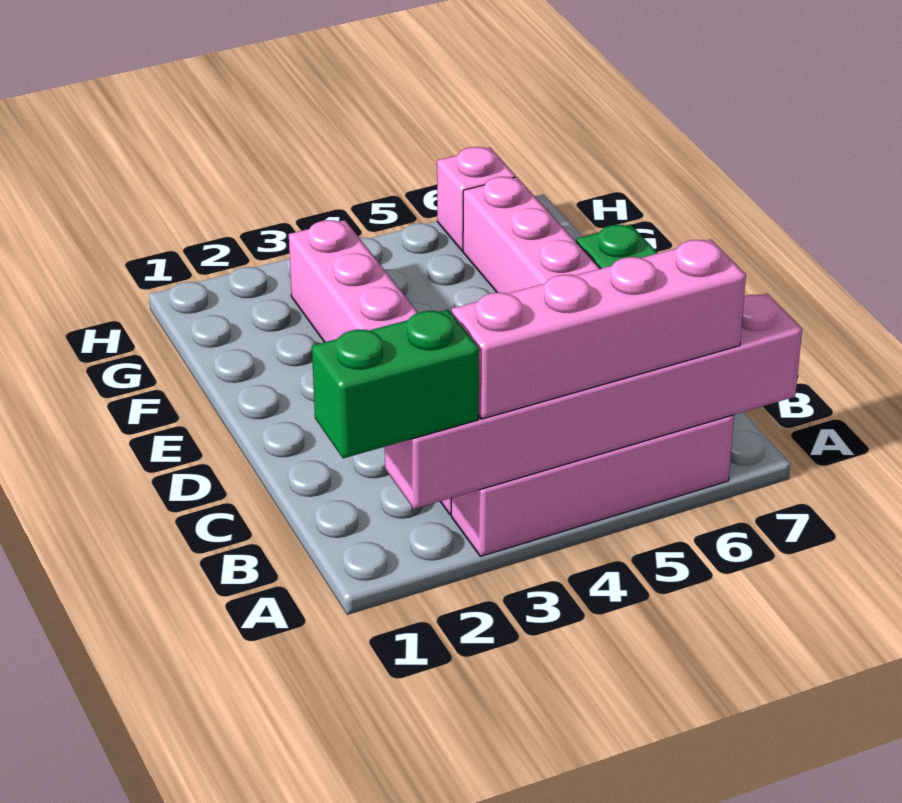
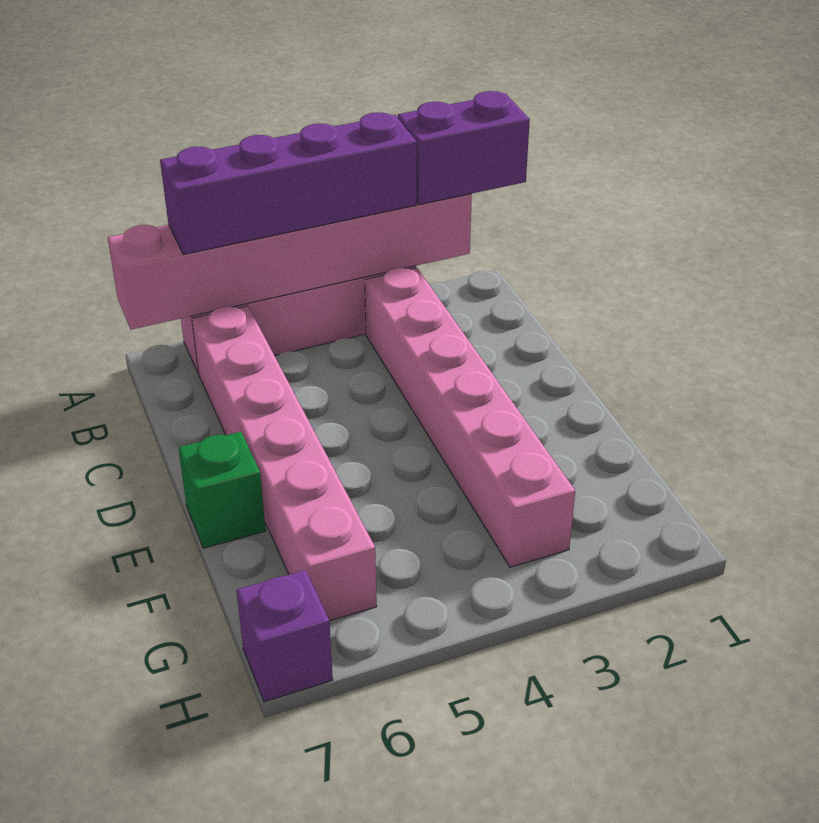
green brick A1:A2 level 3 -> purple brick A1:A2 level 3
pink brick A3:A6 level 3 -> purple brick A3:A6 level 3
pink brick H6 level 1 -> none
none -> purple brick H7 level 1

